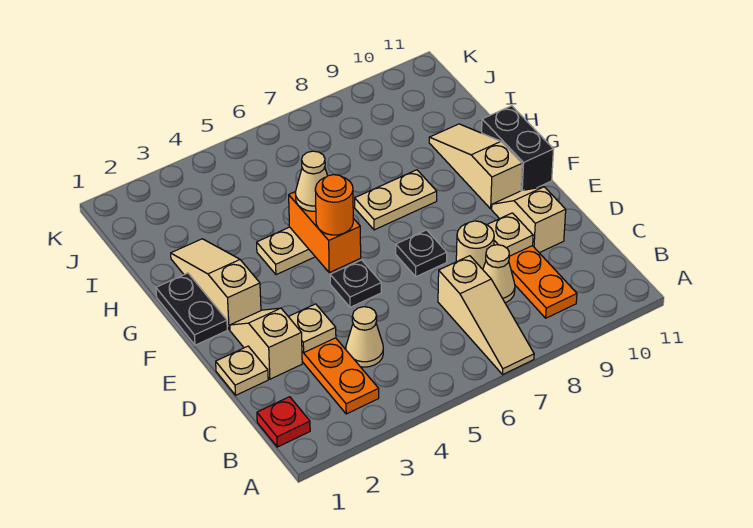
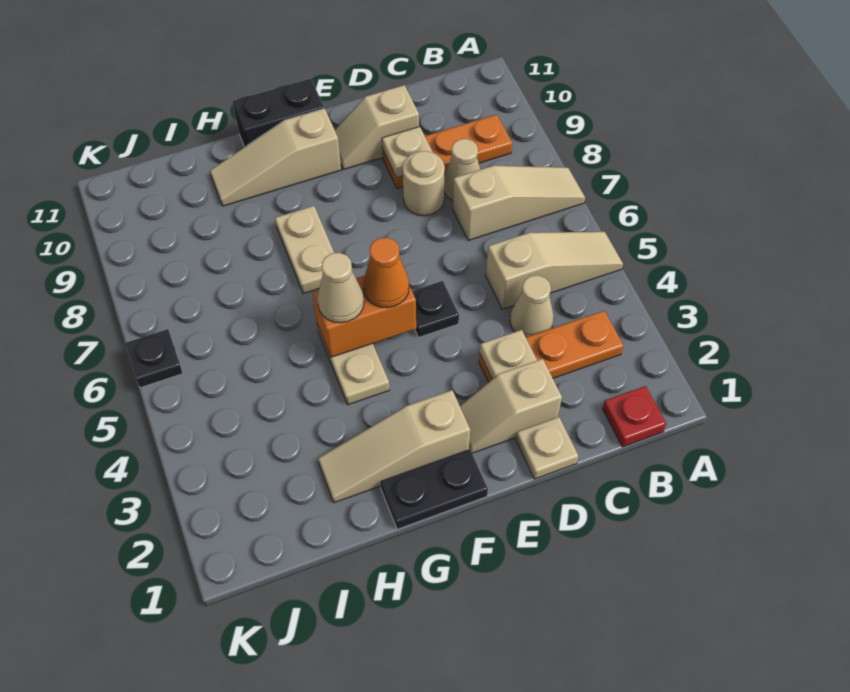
none -> tan slope A5:C5 level 1 top C
black plate E7 level 1 -> black plate K6 level 1
orange round brick F5 level 3 -> orange cone F5 level 3

